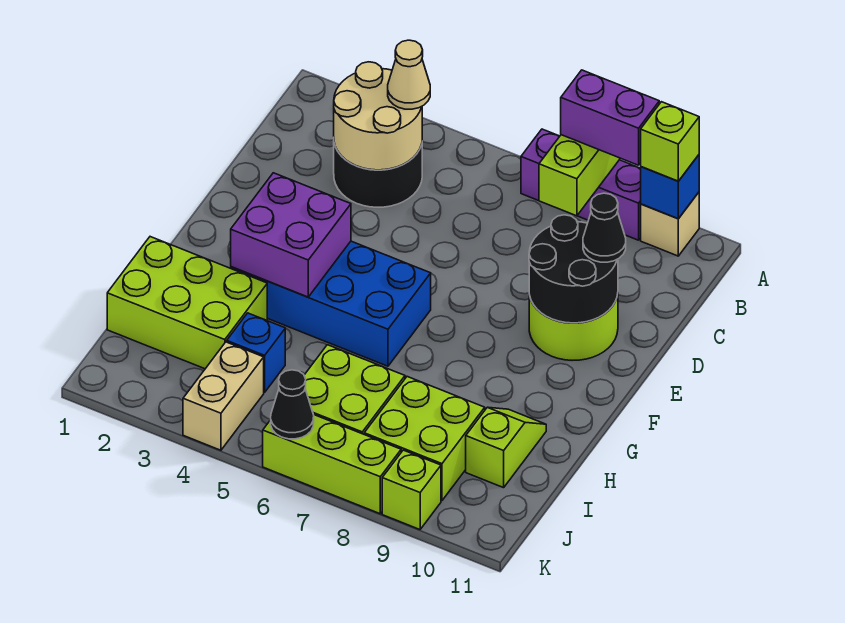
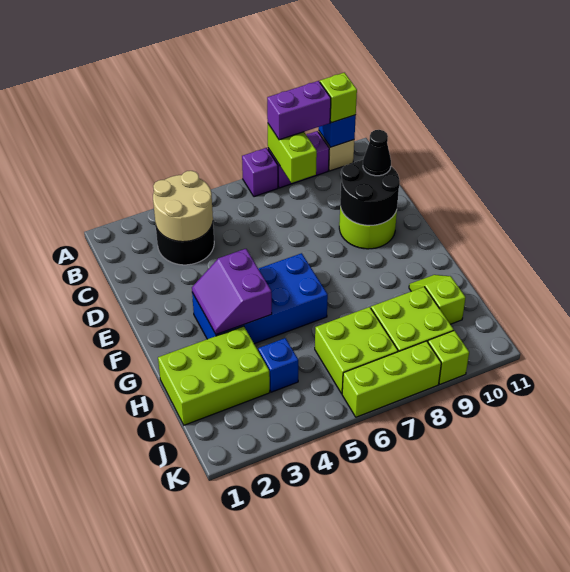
tan cone B4 level 3 -> none
purple brick F3:G4 level 2 -> purple slope F3:G4 level 2 top 4
tan brick J4:K4 level 1 -> none
black cone K6 level 2 -> none

